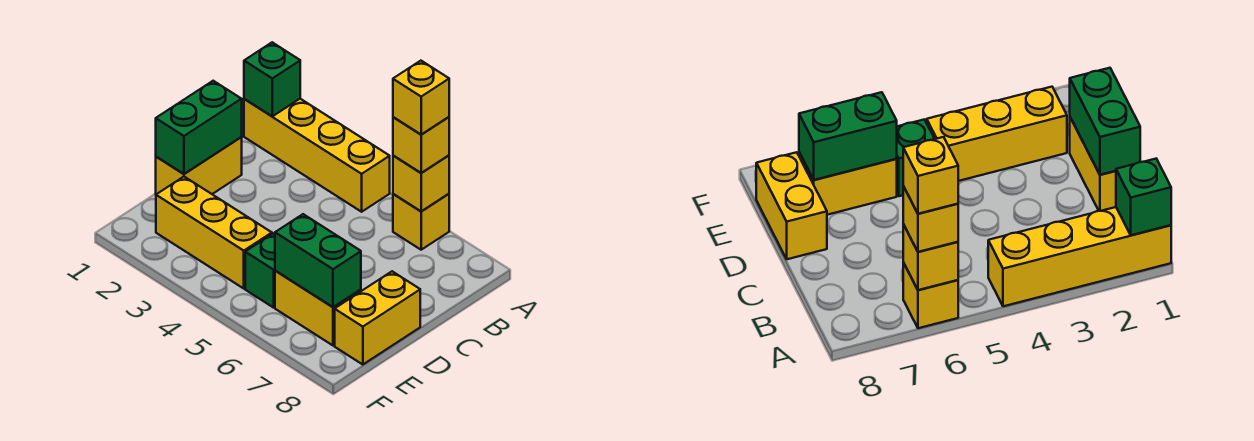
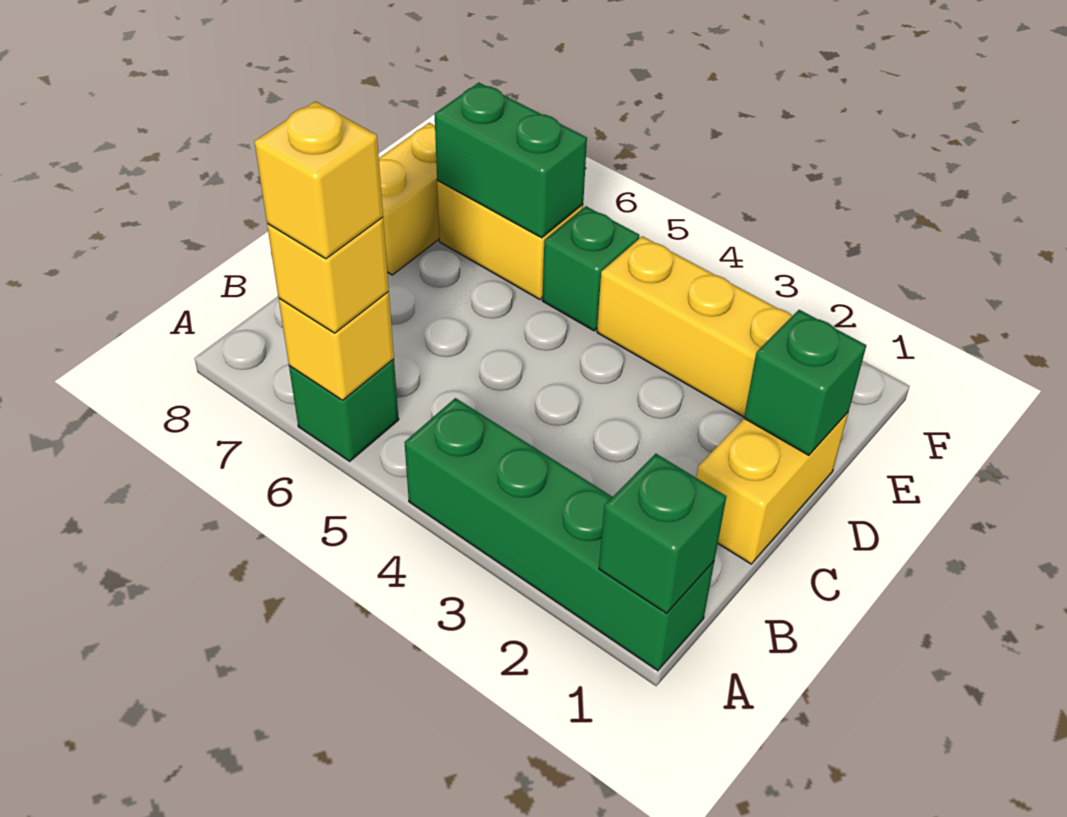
yellow brick A1:A4 level 1 -> green brick A1:A4 level 1
yellow brick A6 level 1 -> green brick A6 level 1
green brick C1:D1 level 2 -> green brick D1 level 2

